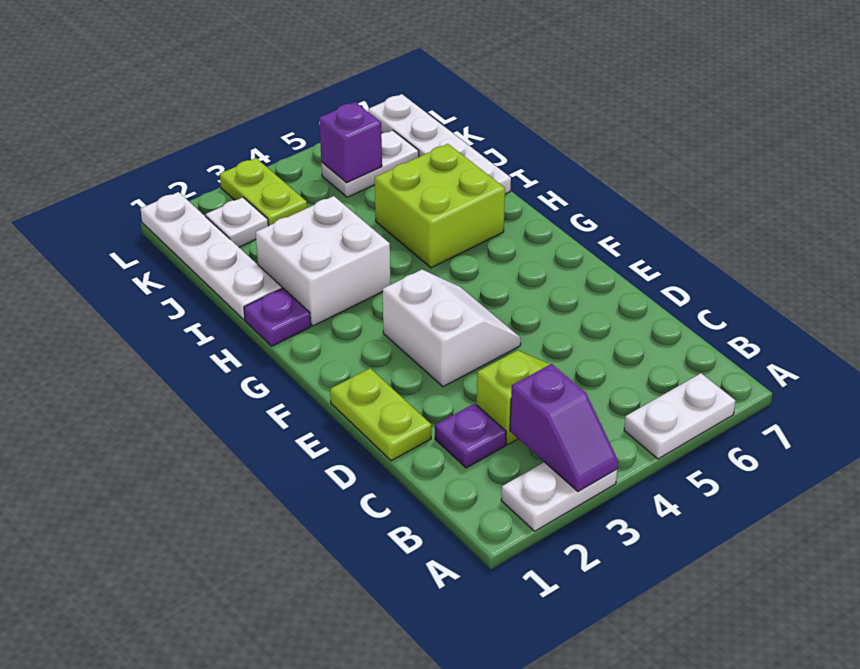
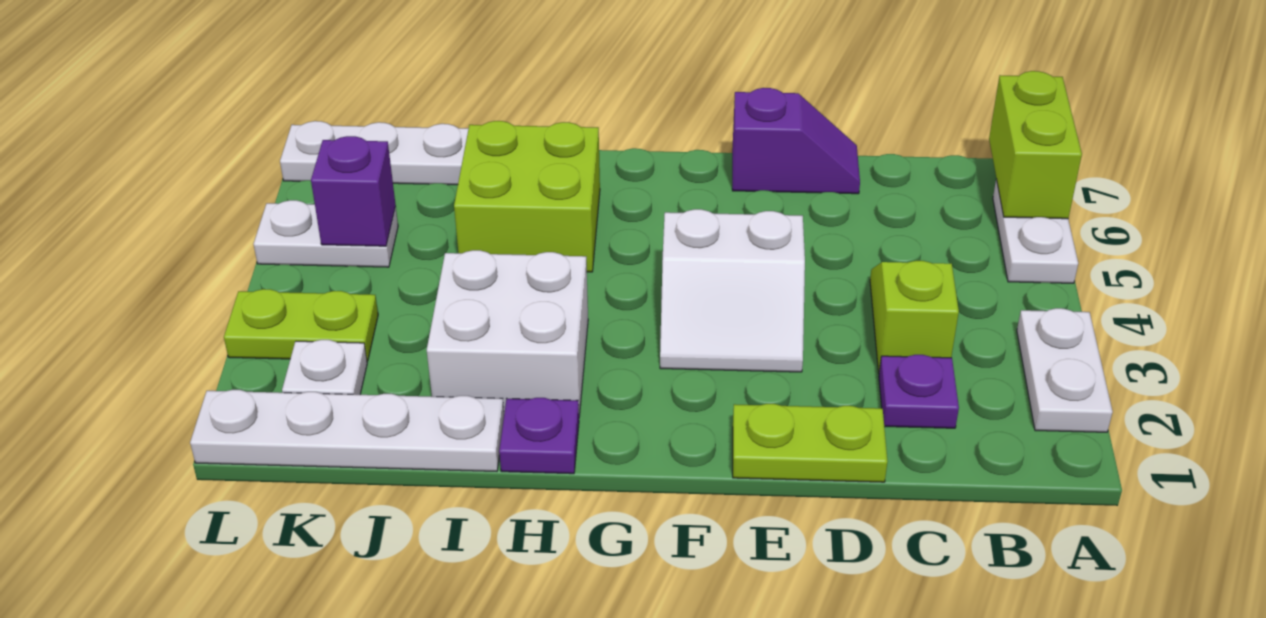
purple slope A3:B3 level 2 top B -> purple slope D7:E7 level 1 top E
none -> lime brick A6:A7 level 2
white slope E3:F4 level 1 top 3 -> white slope E3:F4 level 1 top 4
white plate K5:K6 level 1 -> white plate K5:L5 level 1

